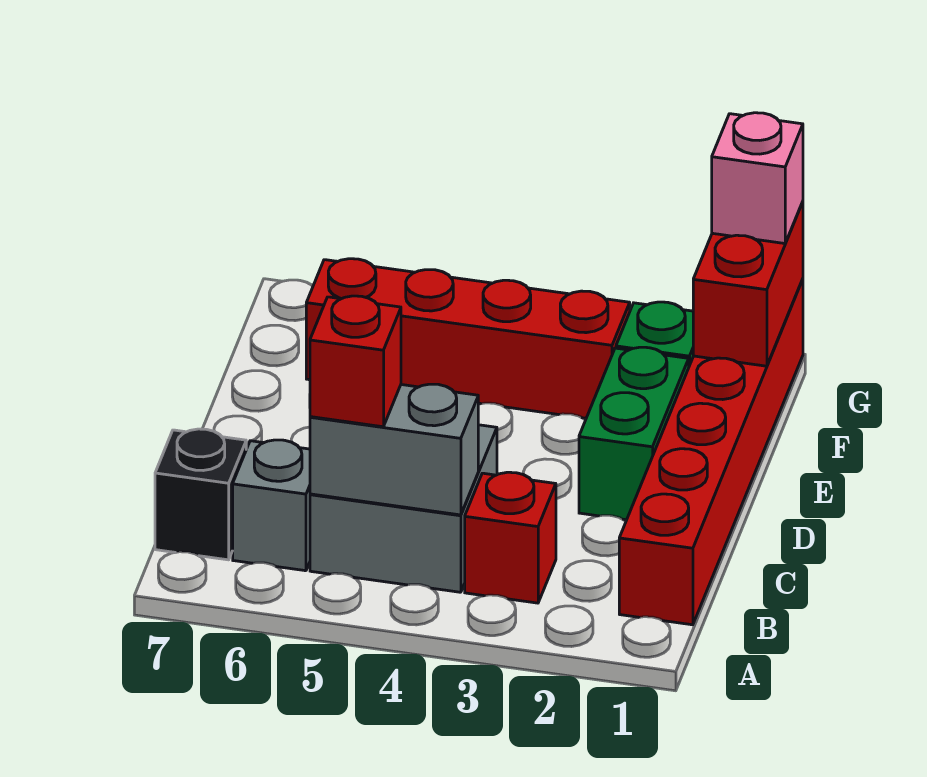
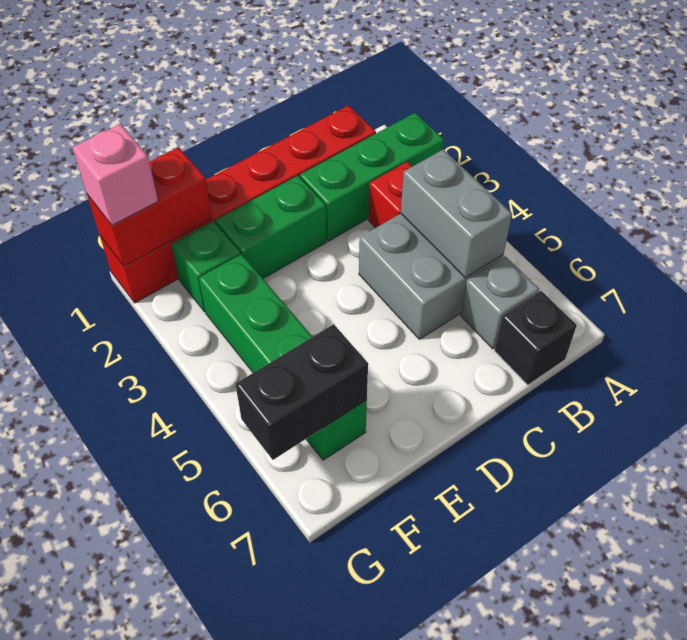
none -> green brick A2:C2 level 1
red brick B5 level 3 -> none
red brick F3:F6 level 1 -> green brick F3:F6 level 1
none -> black brick F6:G6 level 2

